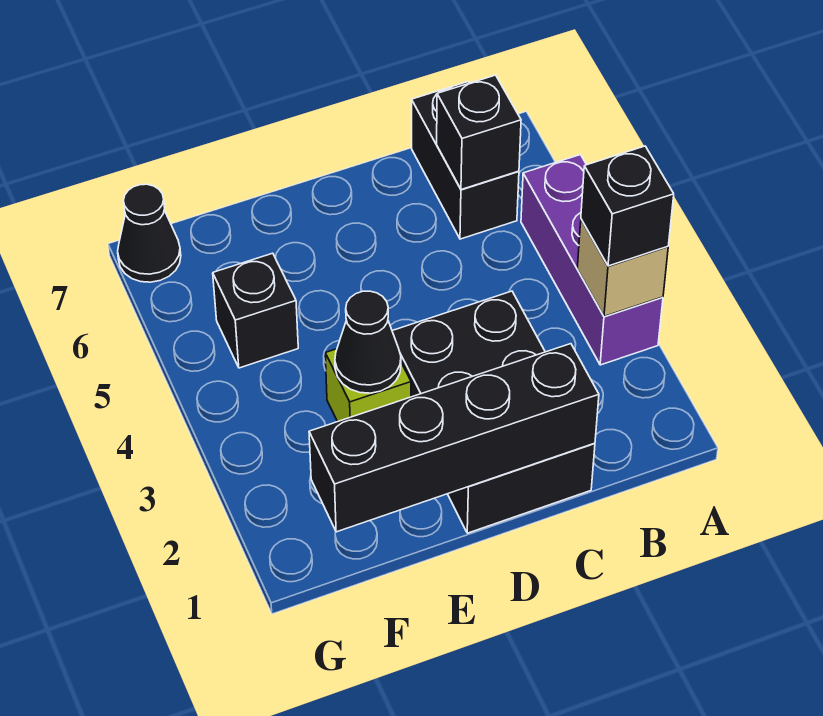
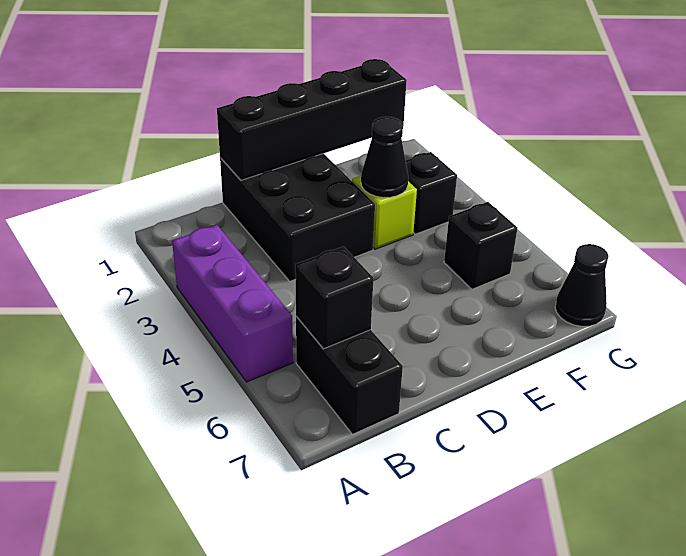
tan brick A3 level 2 -> none
black brick A3 level 3 -> black brick F3 level 1

